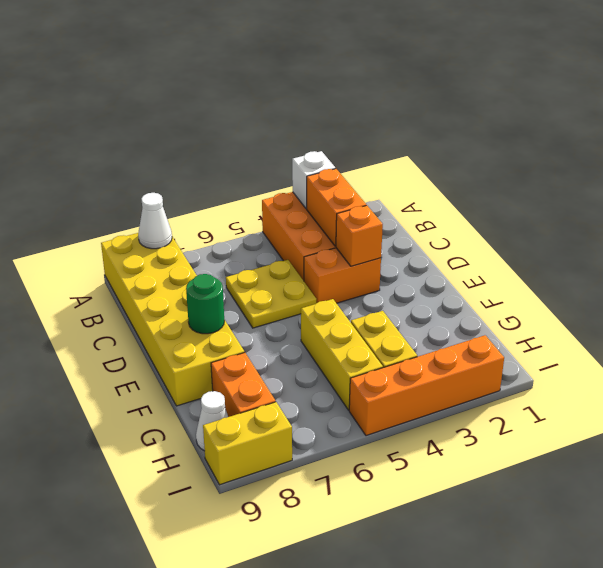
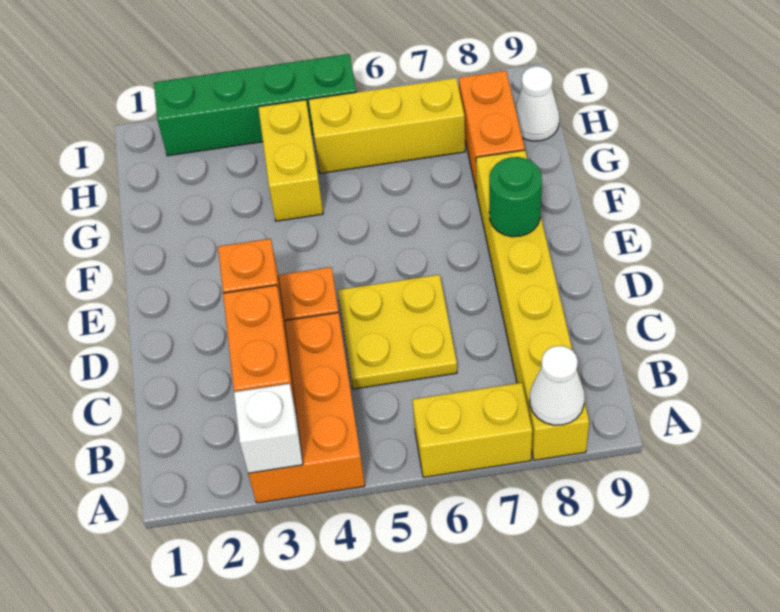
yellow brick A8:F9 level 1 -> yellow brick A8:F8 level 1
yellow brick F5:H5 level 1 -> yellow brick H5:H7 level 1
orange brick I2:I5 level 1 -> green brick I2:I5 level 1
yellow brick I8:I9 level 1 -> yellow brick A6:A7 level 1

